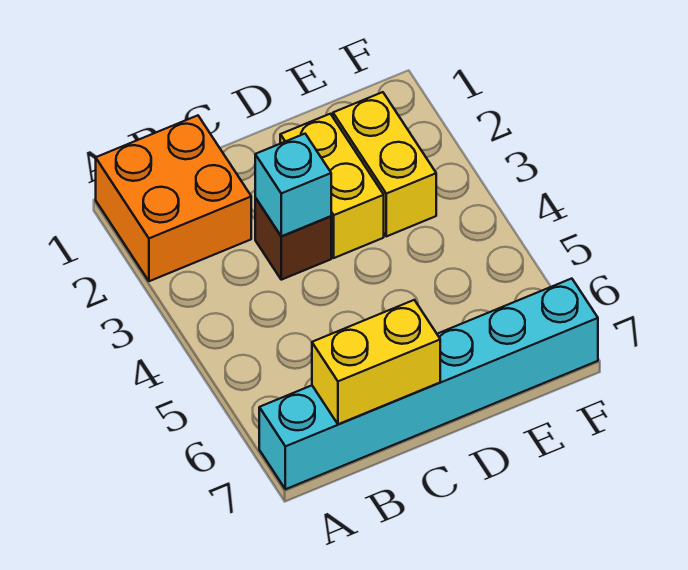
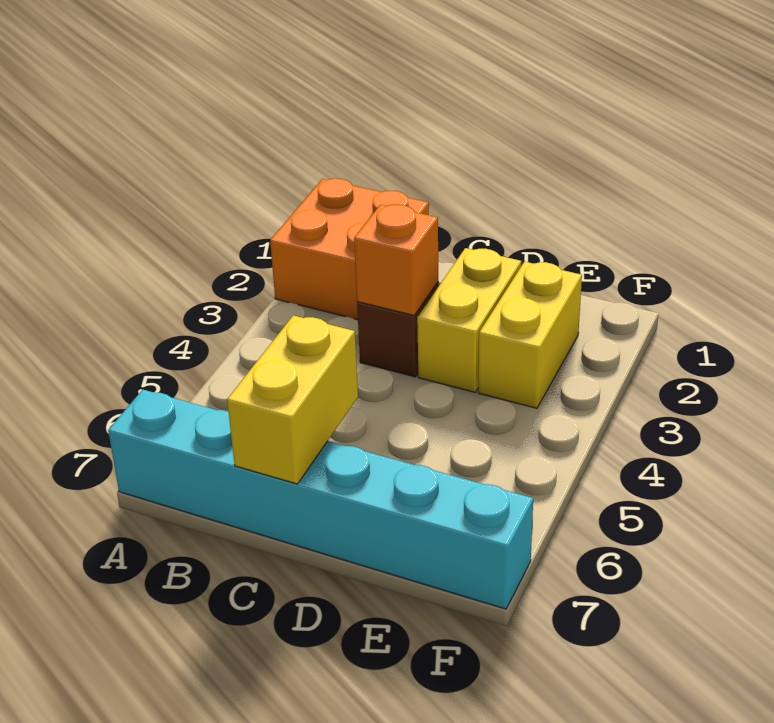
yellow brick B7:C7 level 2 -> yellow brick C6:C7 level 2
cyan brick C3 level 2 -> orange brick C3 level 2

